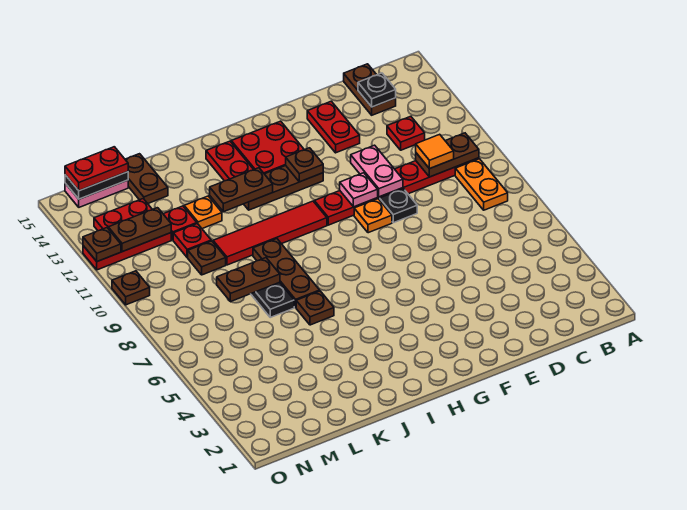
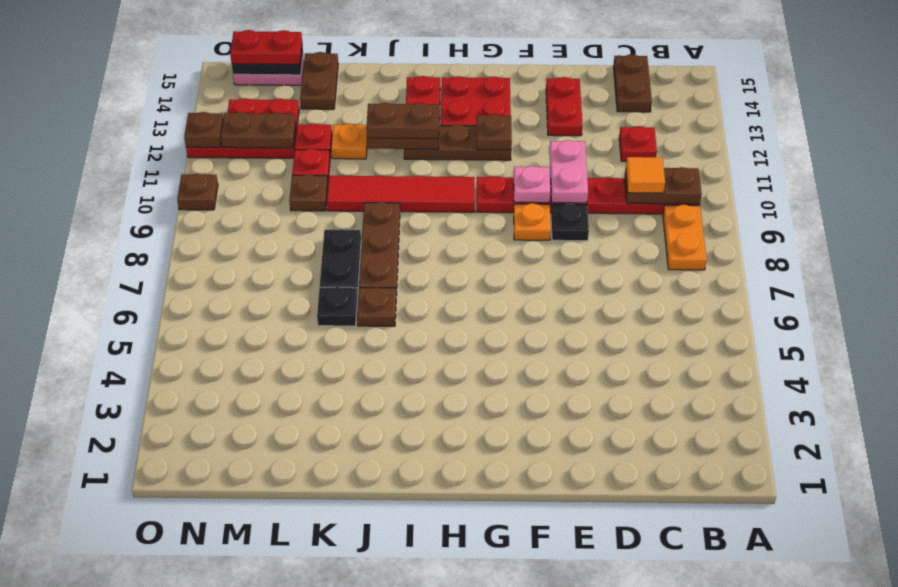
black plate C14 level 2 -> black plate K6 level 1
brown plate K8:L8 level 2 -> brown plate I12:J12 level 3

